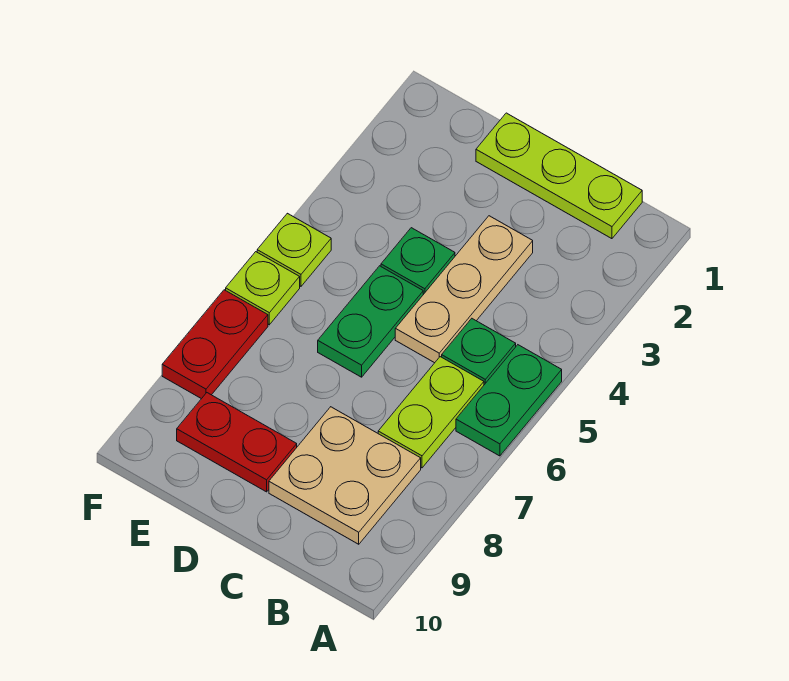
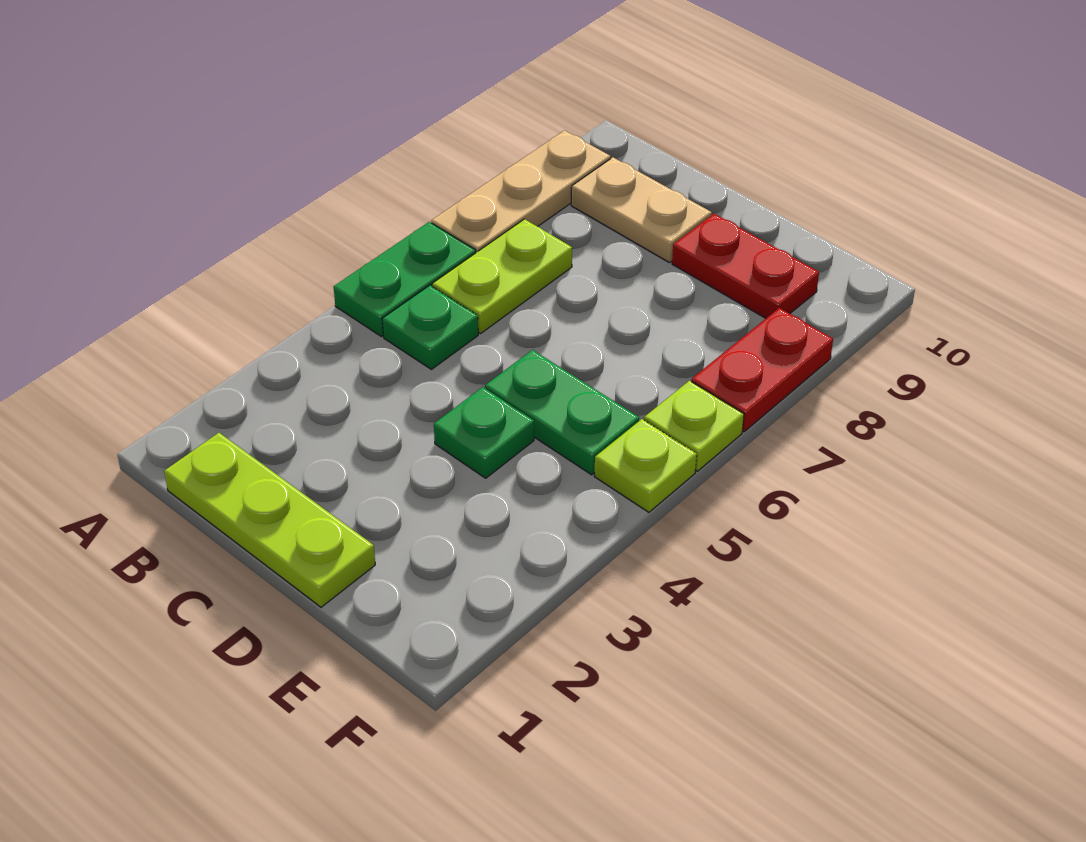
tan plate B8:C9 level 1 -> tan plate B9:C9 level 1
tan plate C3:C5 level 1 -> tan plate A7:A9 level 1
green plate D5:D6 level 1 -> green plate D5:E5 level 1

